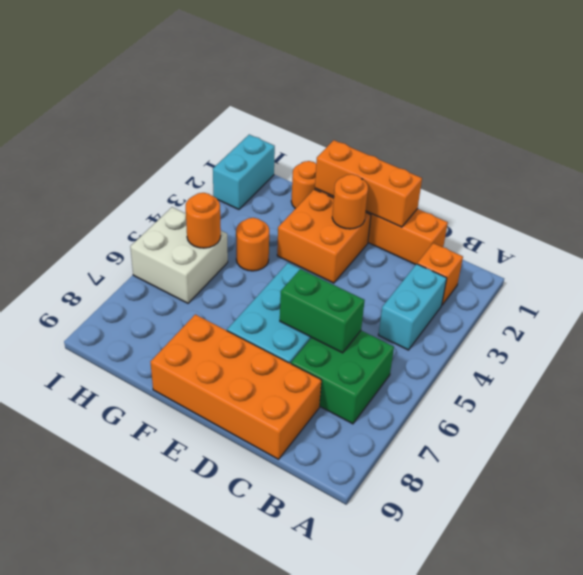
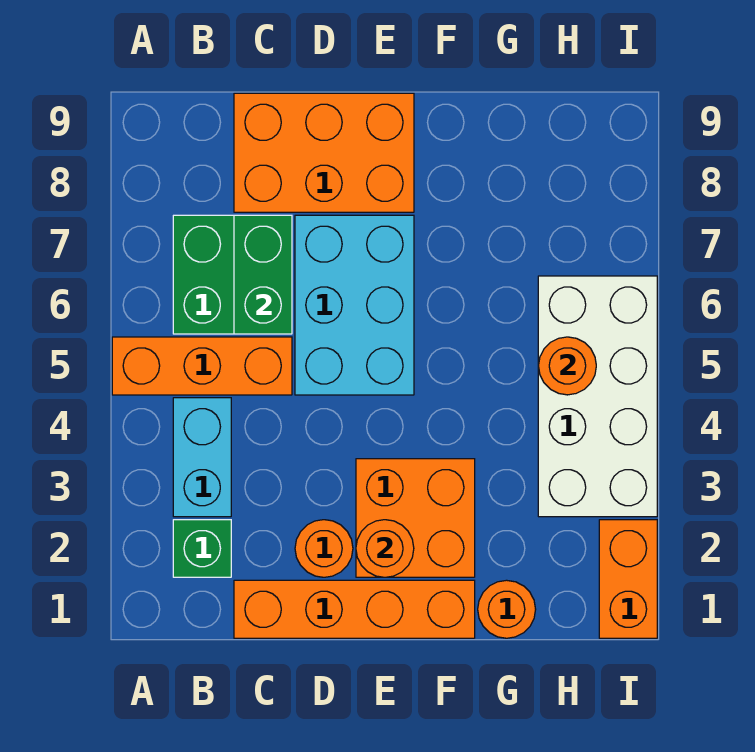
orange brick B2 level 1 -> green brick B2 level 1
green brick C6:D6 level 2 -> green brick C6:C7 level 2
orange brick C8:F9 level 1 -> orange brick C8:E9 level 1
orange brick D1:F1 level 2 -> orange brick A5:C5 level 1
orange round brick G4 level 1 -> orange round brick D2 level 1
white brick H5:I6 level 1 -> white brick H3:I6 level 1
cyan brick I1:I2 level 1 -> orange brick I1:I2 level 1

